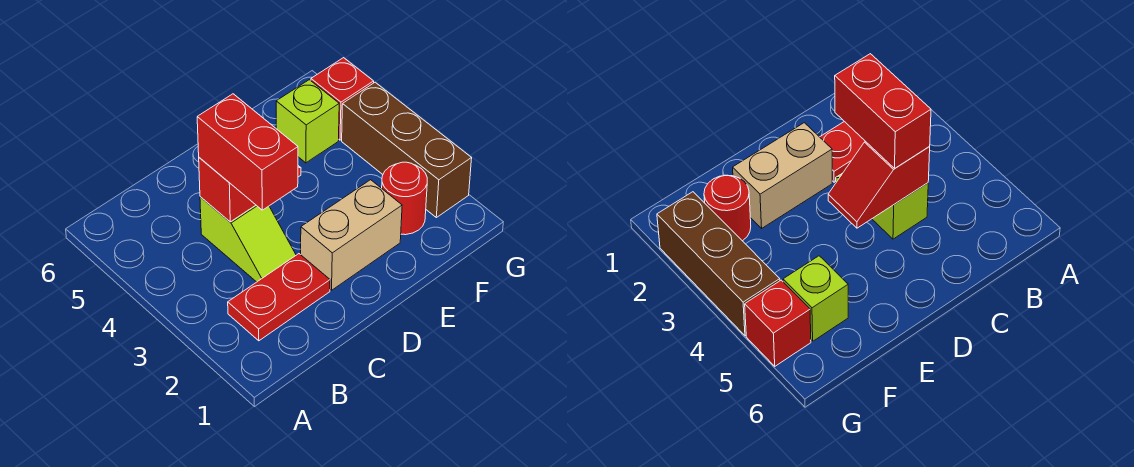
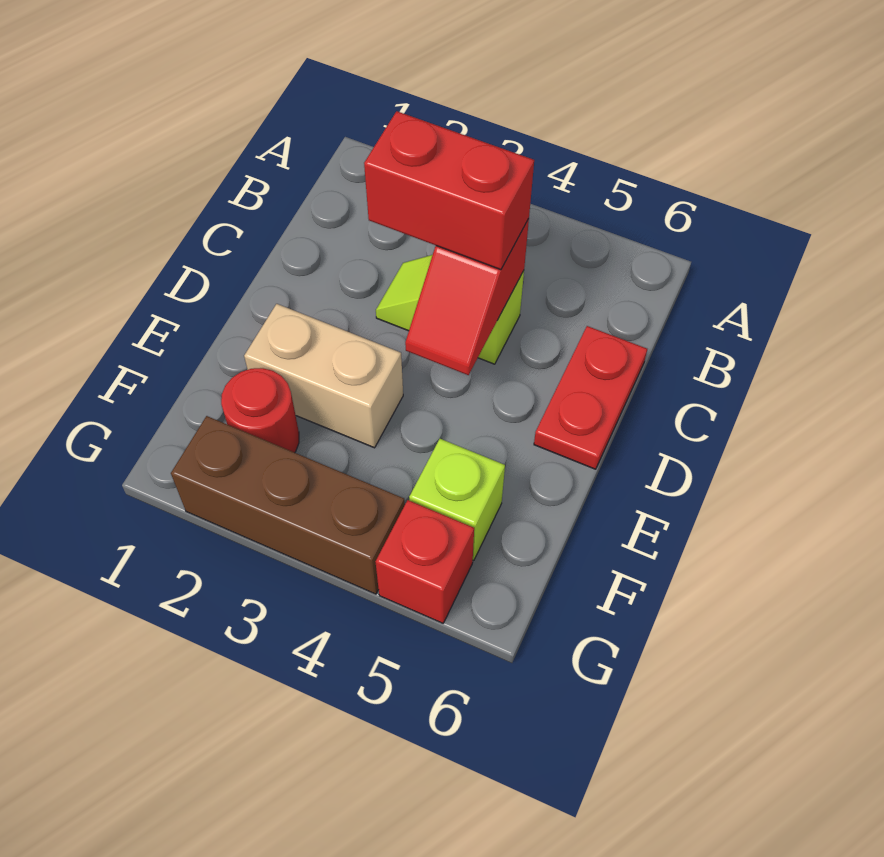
red plate B2:C2 level 1 -> red plate C6:D6 level 1
tan brick D2:E2 level 1 -> tan brick E2:E3 level 1

